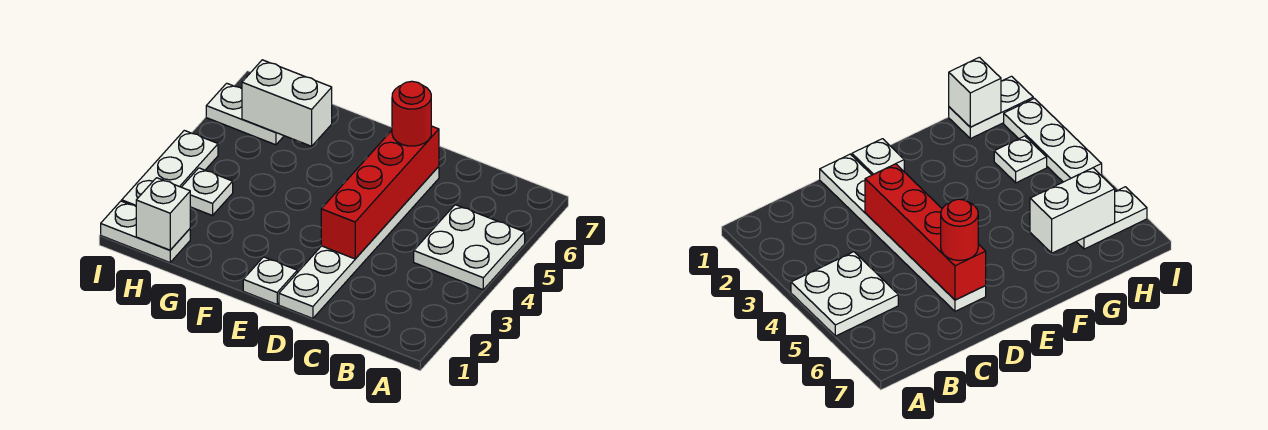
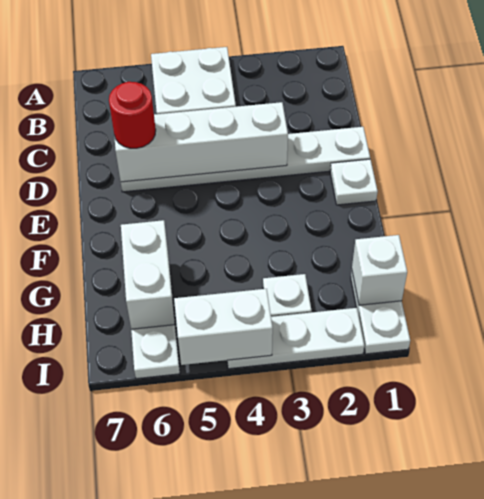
red brick D3:D6 level 2 -> white brick D3:D6 level 2
none -> white brick I4:I5 level 2

